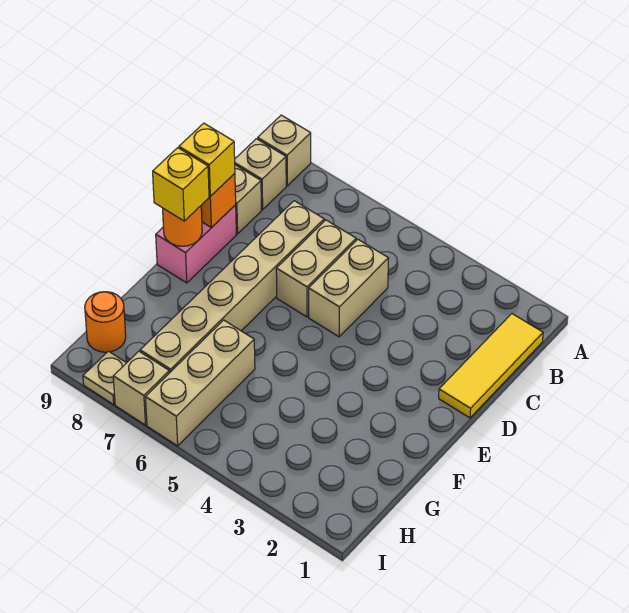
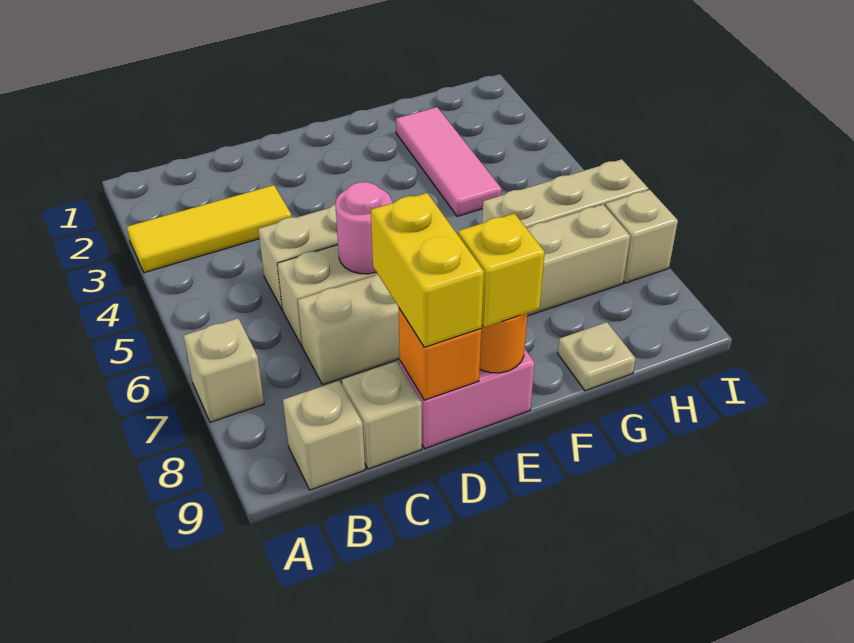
tan brick A9 level 1 -> tan brick A7 level 1
yellow tile B1:D1 level 1 -> yellow tile A3:C3 level 1
none -> pink round brick D6 level 2
yellow brick D9 level 3 -> yellow brick D8:D9 level 3
none -> pink tile G2:G4 level 1
orange round brick H9 level 1 -> none
tan plate I8 level 1 -> tan plate G9 level 1

